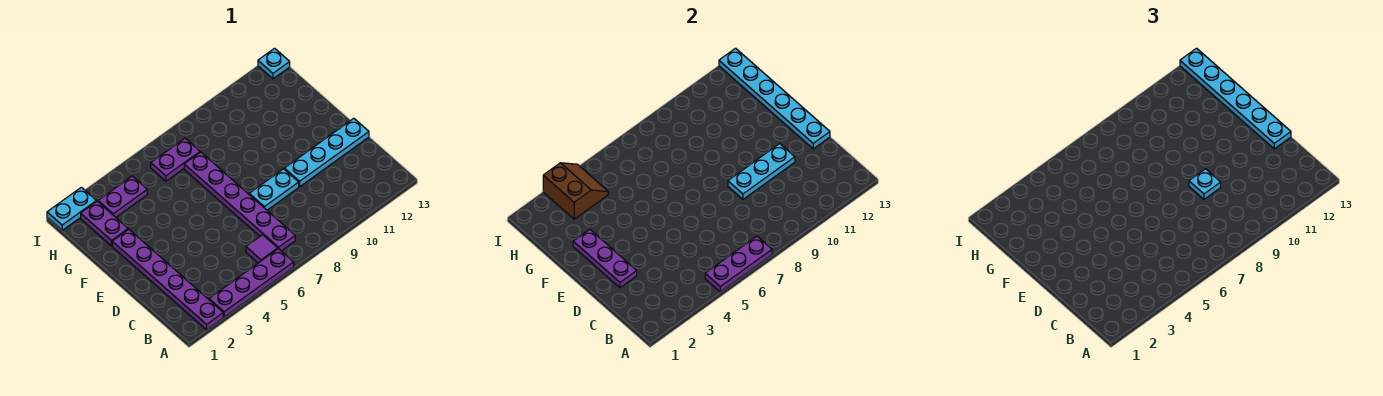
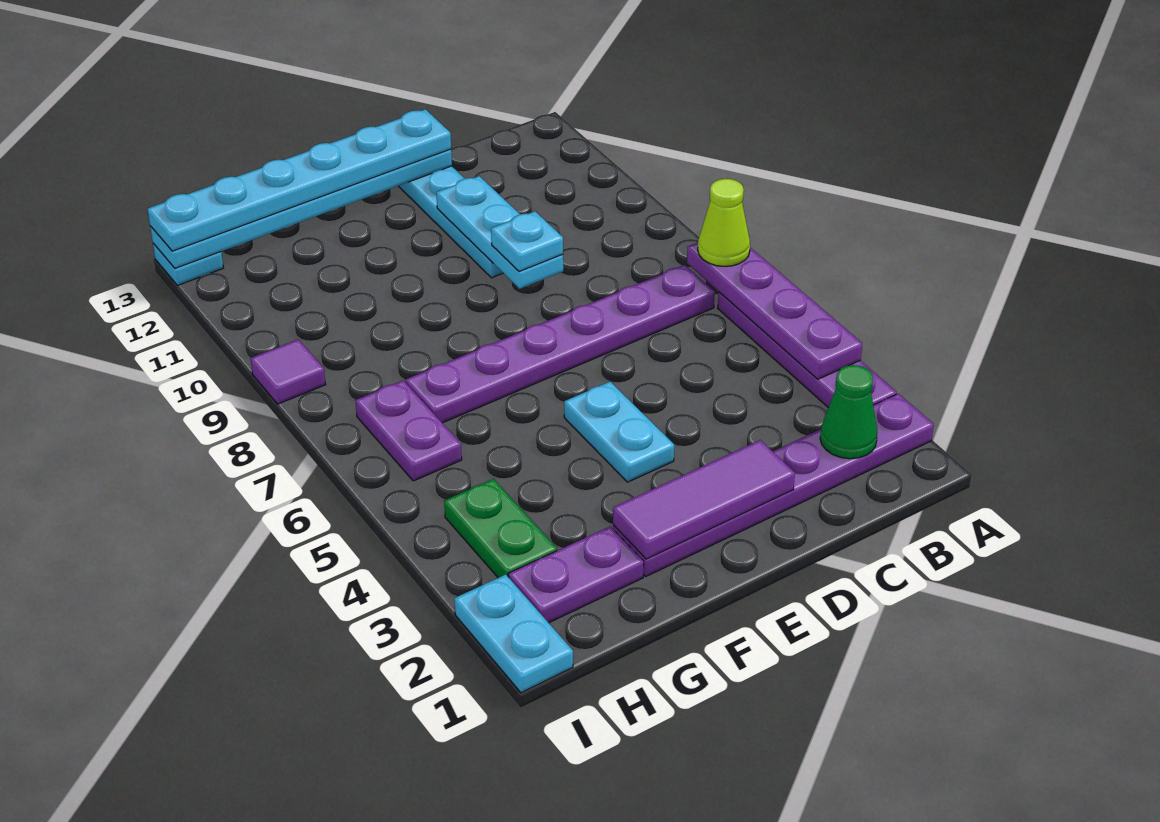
purple plate A5:A7 level 2 -> purple plate A4:A7 level 2
none -> lime cone A7 level 3
none -> green cone B2 level 2
purple tile B6 level 1 -> purple tile I9 level 1
purple plate D2:F2 level 2 -> purple tile D2:F2 level 2
cyan plate D8:D9 level 1 -> cyan plate E4:E5 level 1
purple plate H3:H4 level 1 -> green plate H3:H4 level 1
brown slope H3:I4 level 2 top 3 -> none

